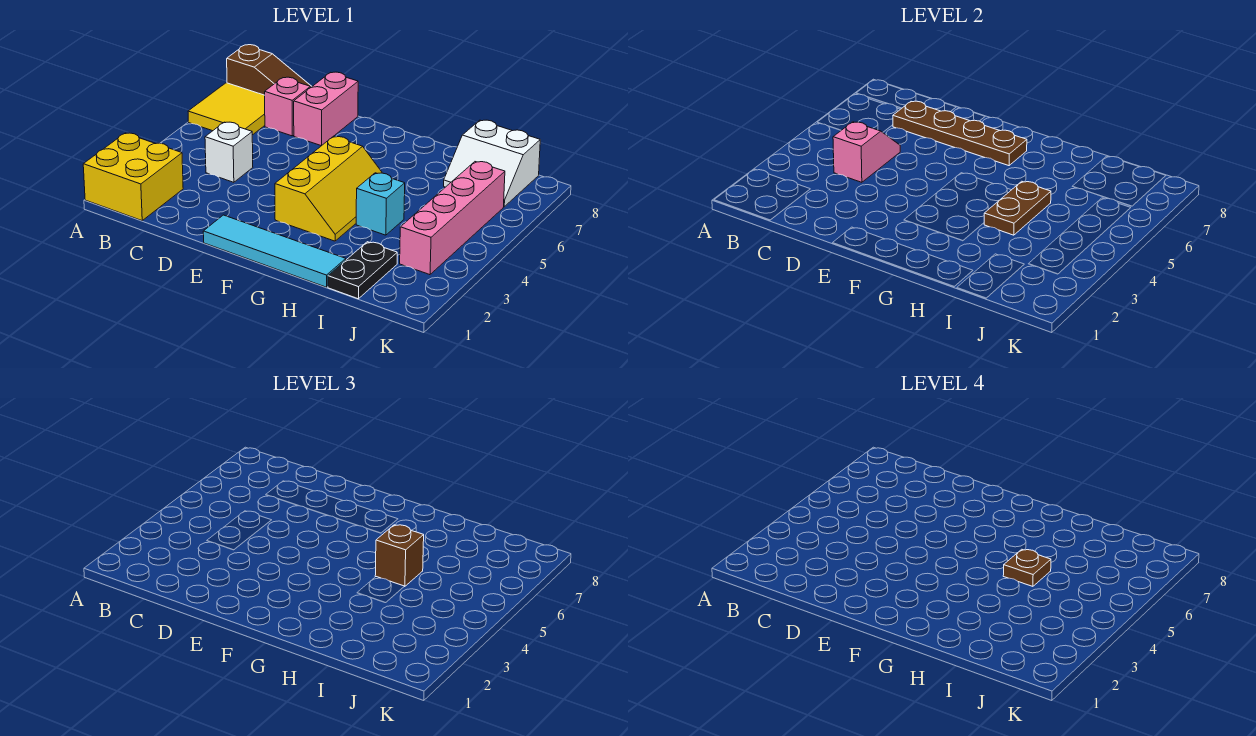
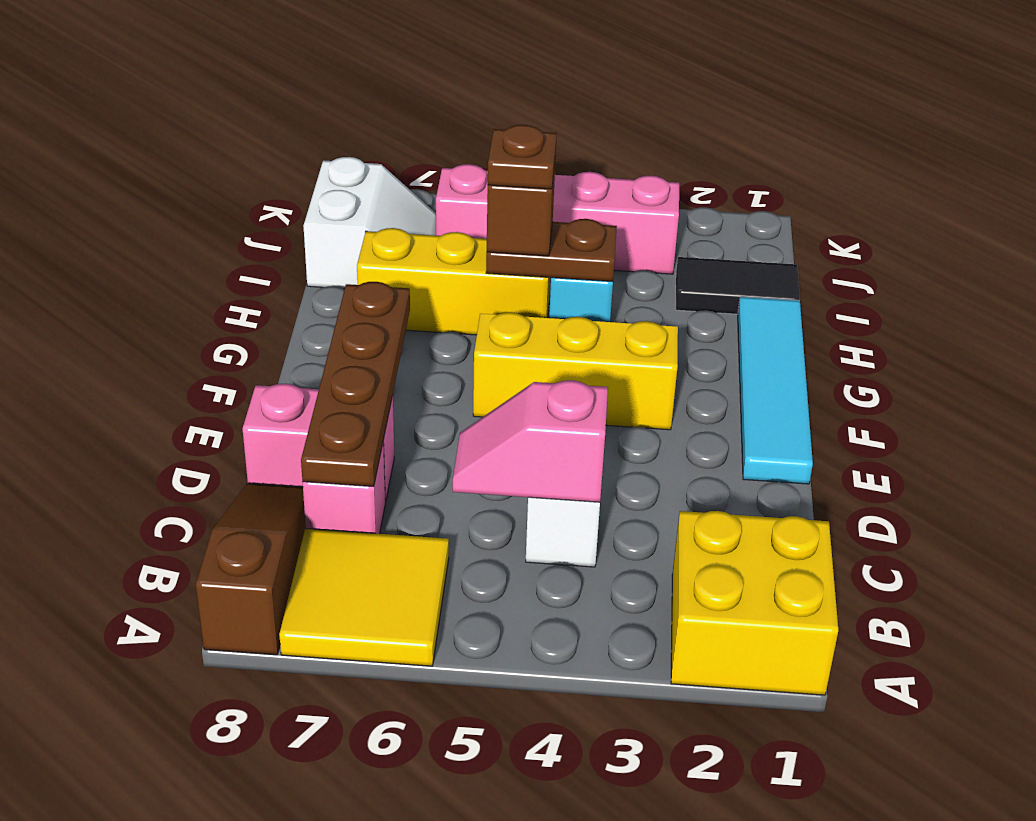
none -> yellow brick H5:H7 level 1
black plate I1:I2 level 1 -> black tile I1:I2 level 1

